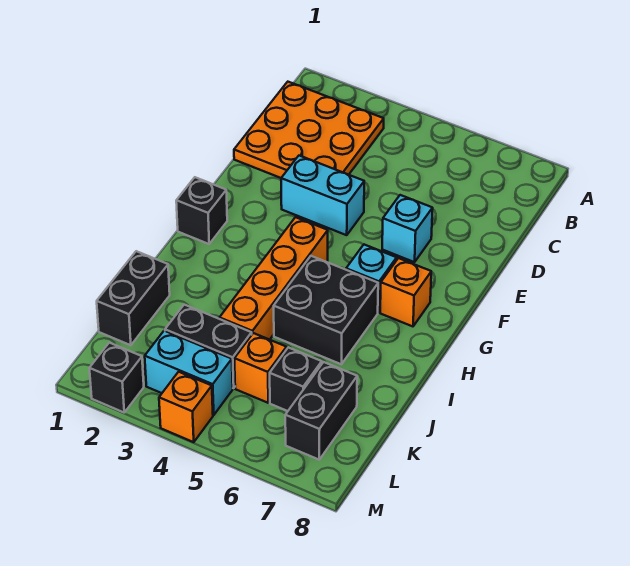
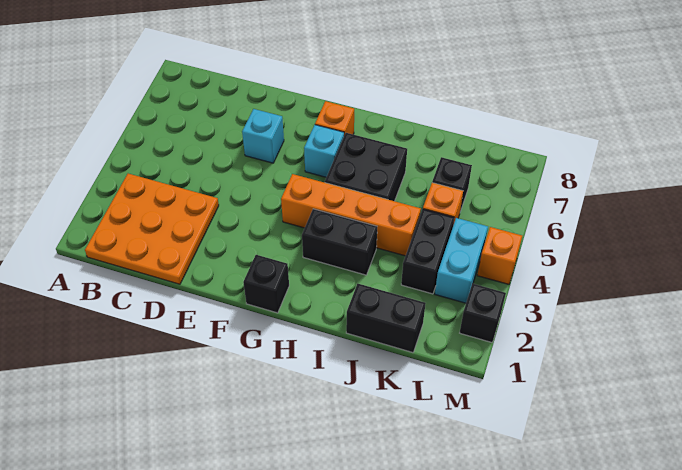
cyan brick E3:E4 level 1 -> none
black brick K7:L7 level 1 -> black brick H3:I3 level 1

